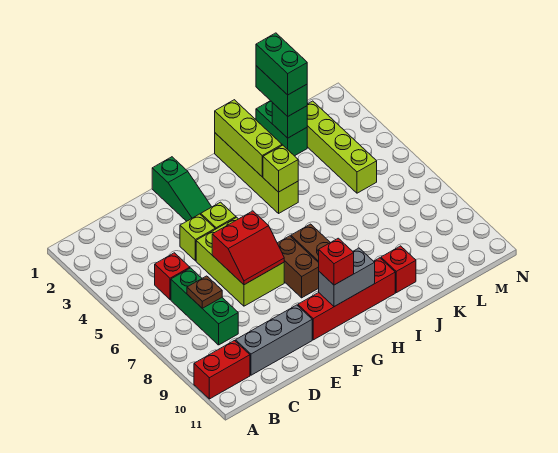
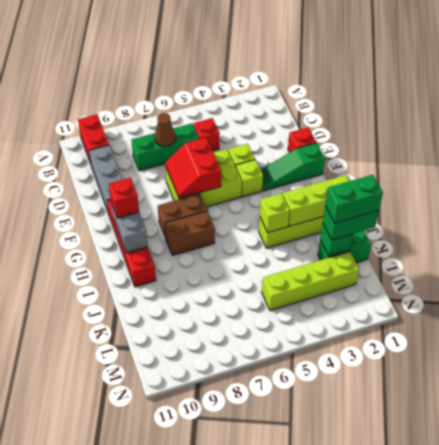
brown plate C7 level 2 -> brown cone C7 level 2
red brick J10 level 1 -> red brick E1 level 1

